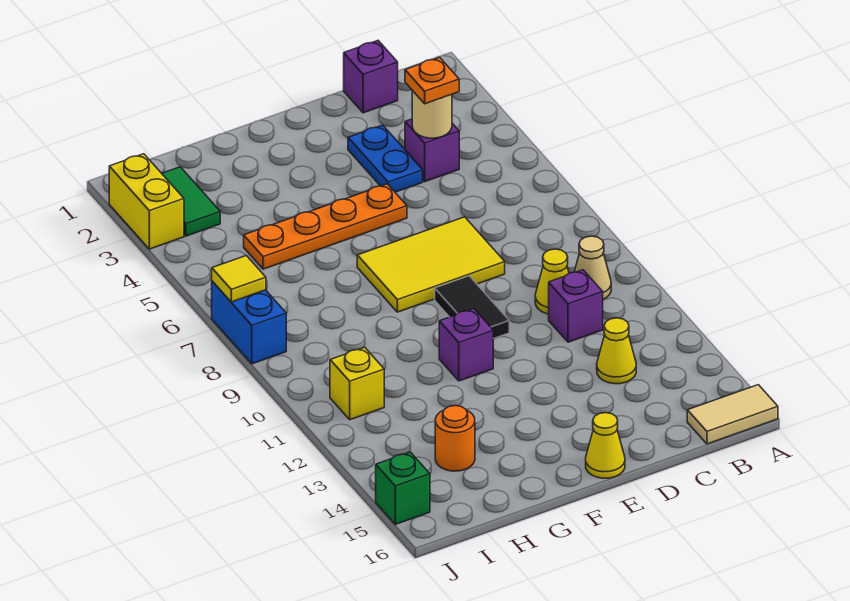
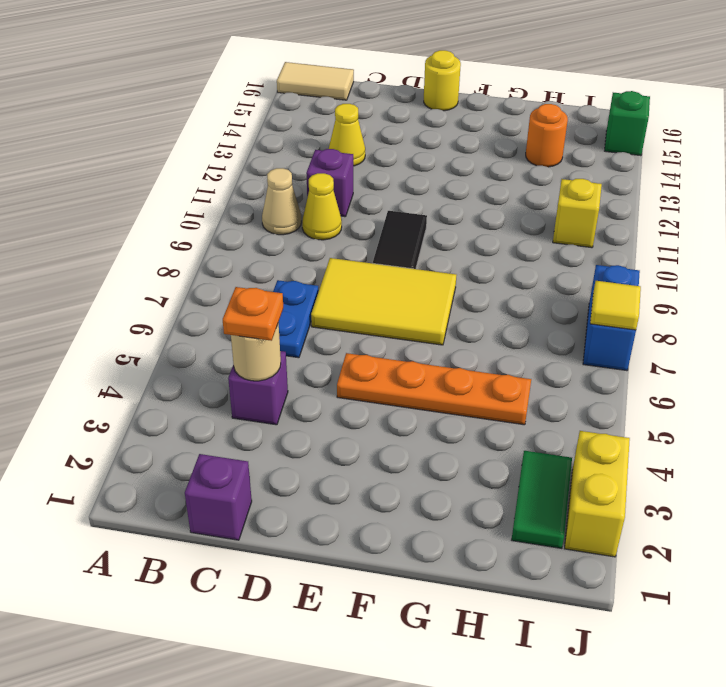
blue plate D3:D4 level 1 -> blue plate C6:C7 level 1
yellow cone E16 level 1 -> yellow round brick E16 level 1
purple brick F11 level 1 -> none

